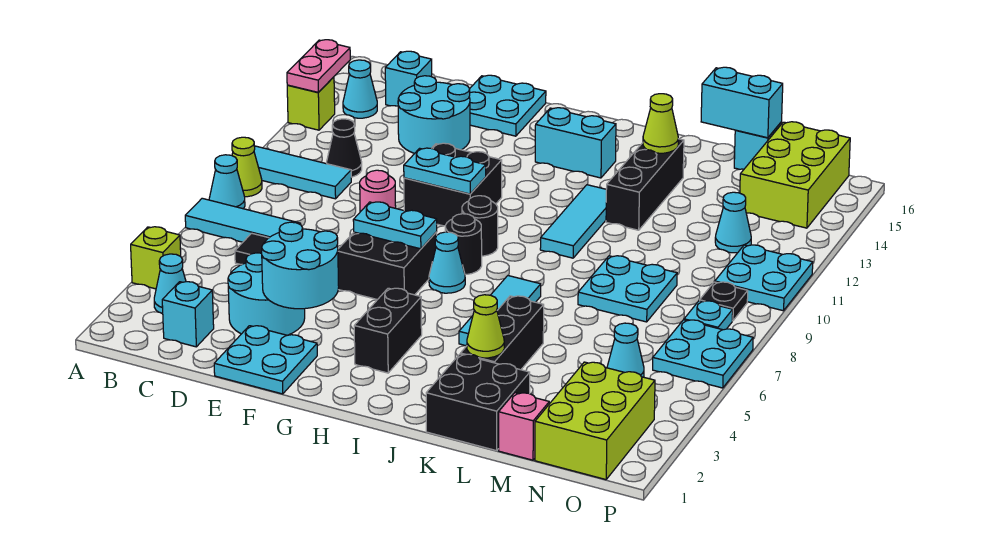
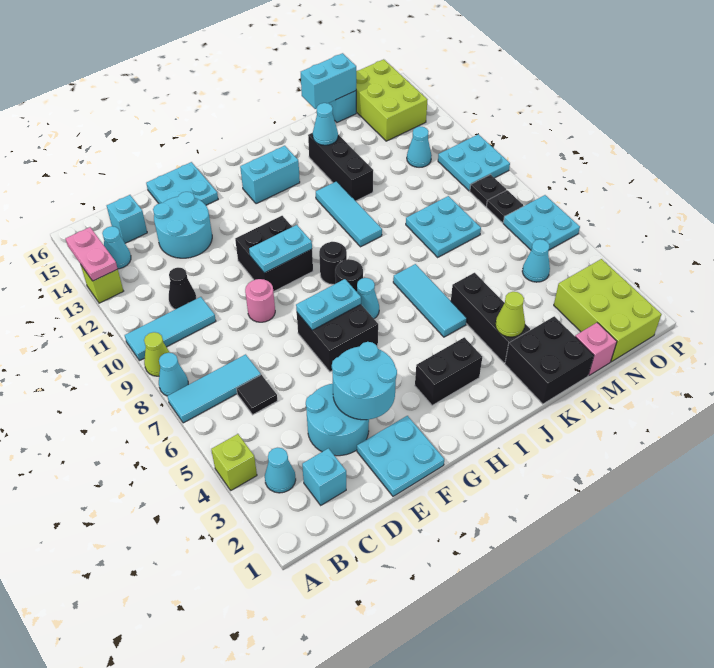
black brick H3:H4 level 1 -> black brick H3:I3 level 1
lime cone K14 level 2 -> cyan cone K14 level 2
cyan plate O8 level 1 -> black plate O8 level 1

